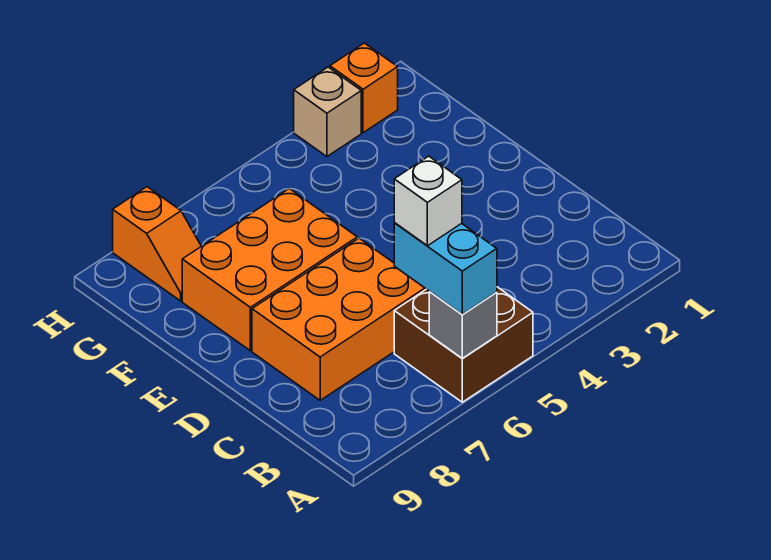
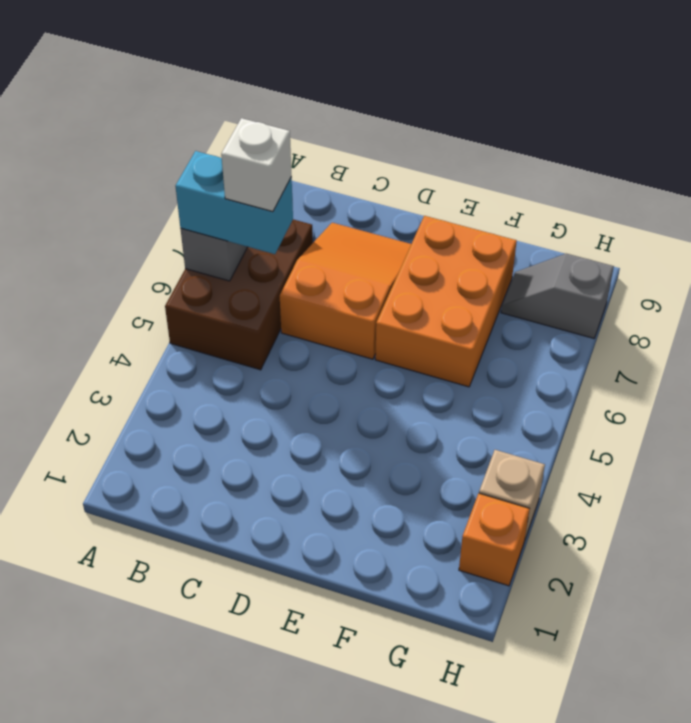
brown brick A5:B6 level 1 -> brown brick A5:B7 level 1
orange brick C6:D8 level 1 -> orange slope C6:D8 level 1 top 6
orange slope G8:H8 level 1 top H -> grey slope G8:H8 level 1 top H

